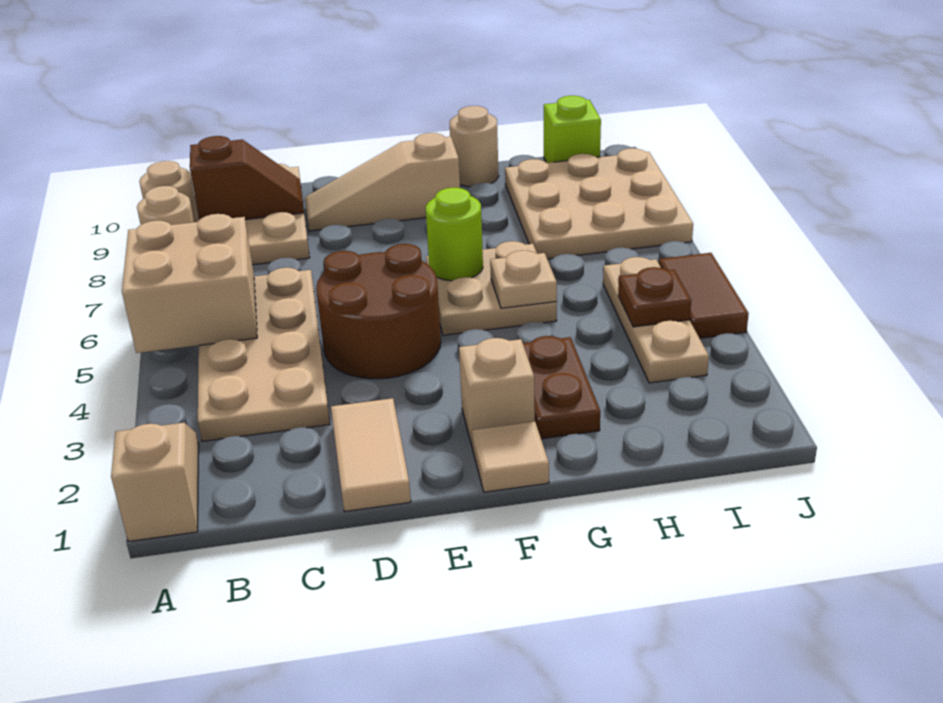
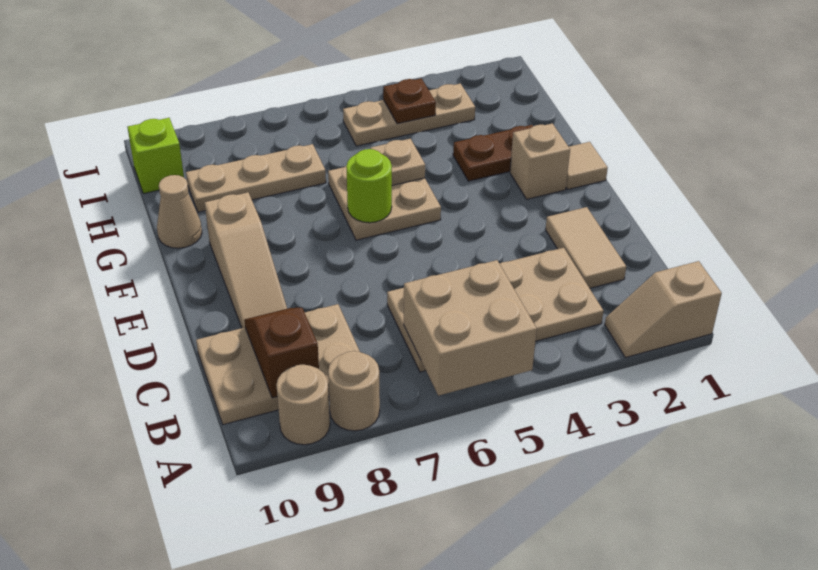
tan tile D1:D2 level 1 -> tan tile C2:D2 level 1
brown round brick D4:E5 level 1 -> none
tan round brick G10 level 1 -> tan cone G10 level 1
tan plate H7:J9 level 1 -> tan plate H7:H9 level 1
brown tile J4:J5 level 1 -> none

